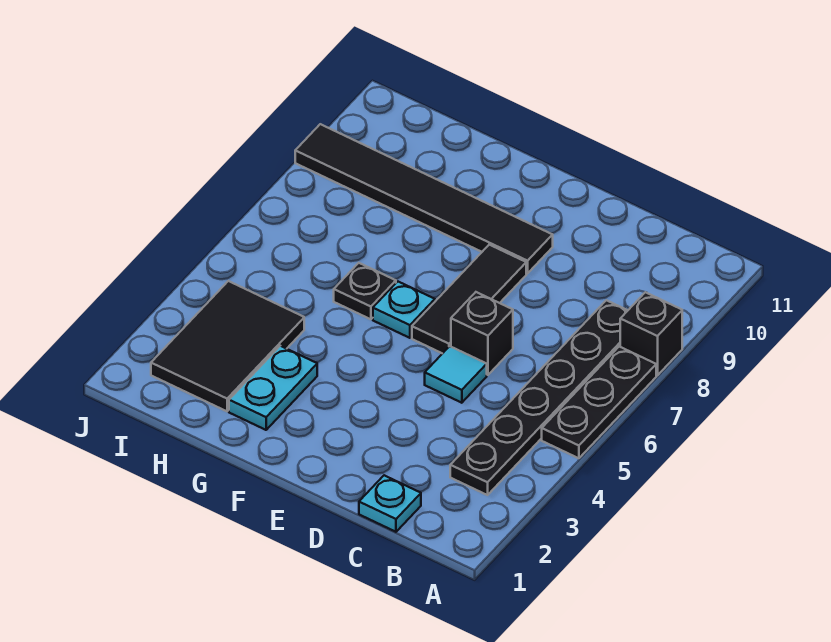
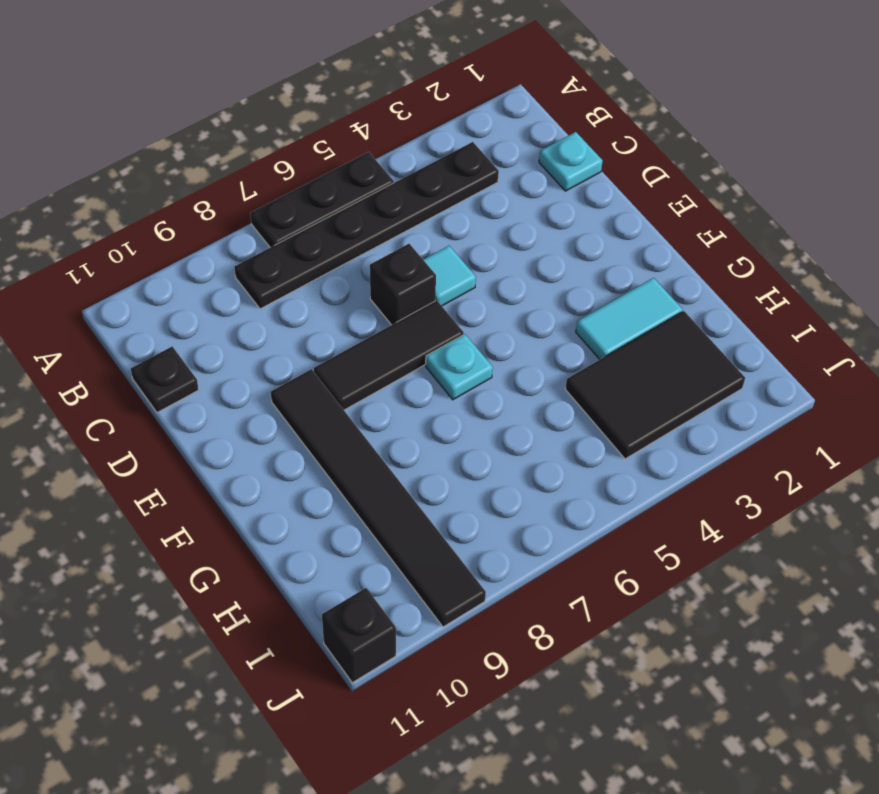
black brick A8 level 1 -> black brick J11 level 1
cyan plate G2:G3 level 1 -> cyan tile G2:G3 level 1
black plate G6 level 1 -> black plate C11 level 1

